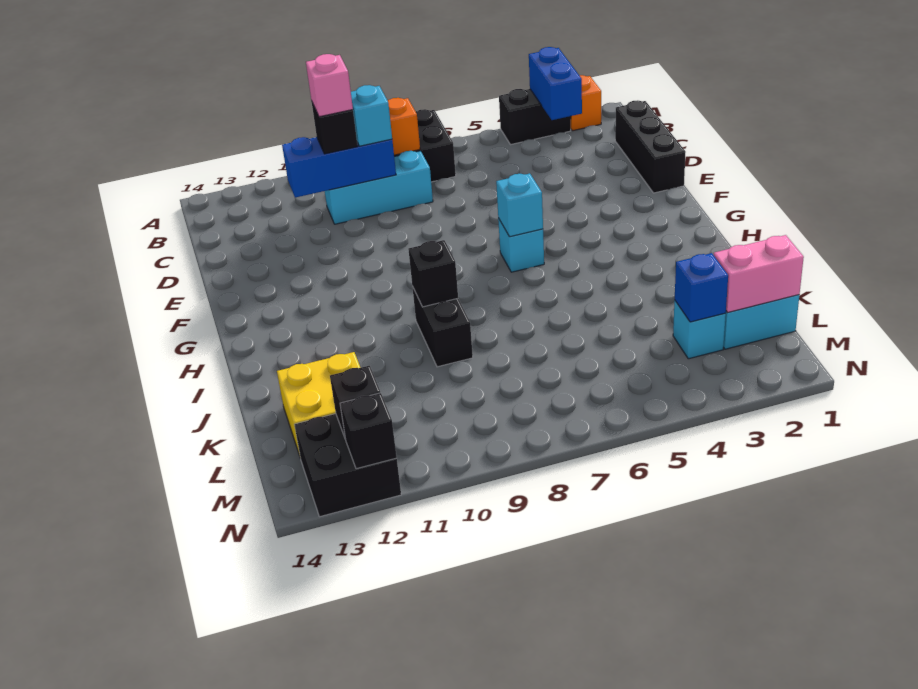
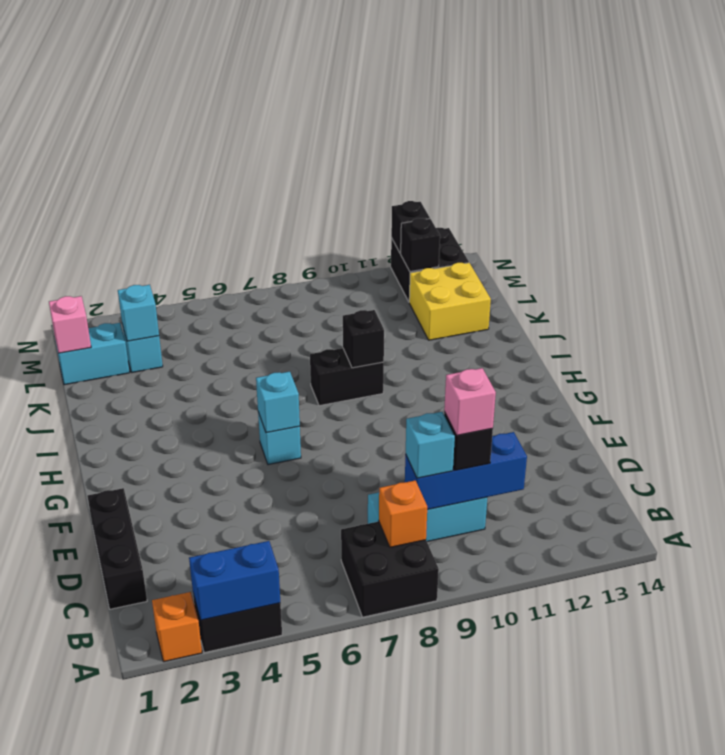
blue brick A3:B3 level 2 -> blue brick A3:A4 level 2
black brick I9:J9 level 1 -> black brick I8:I9 level 1
pink brick L1:L2 level 2 -> pink brick L1 level 2
blue brick L3 level 2 -> cyan brick L3 level 2

